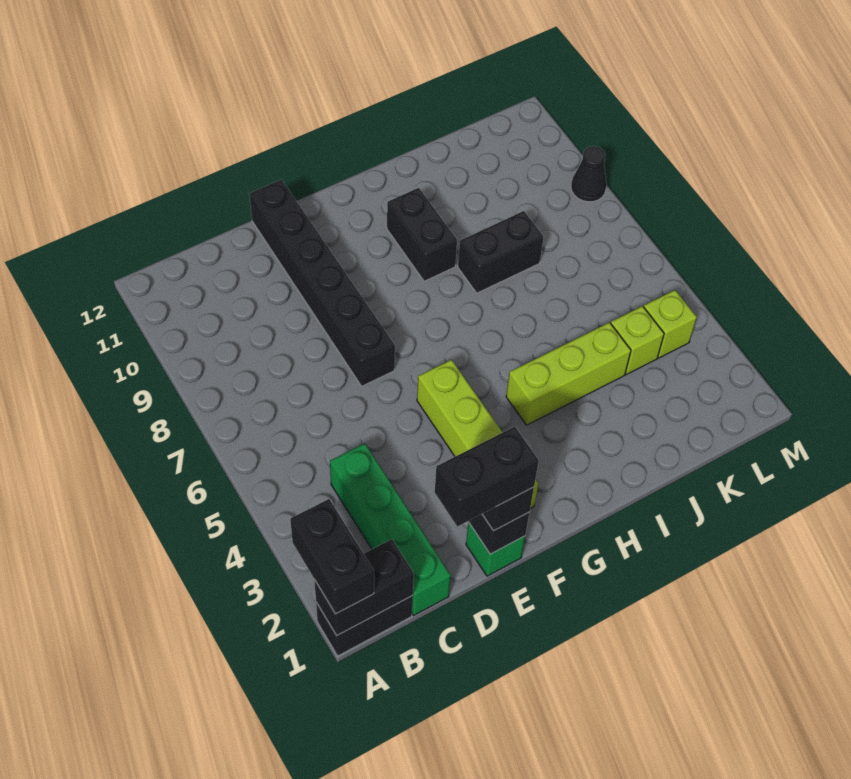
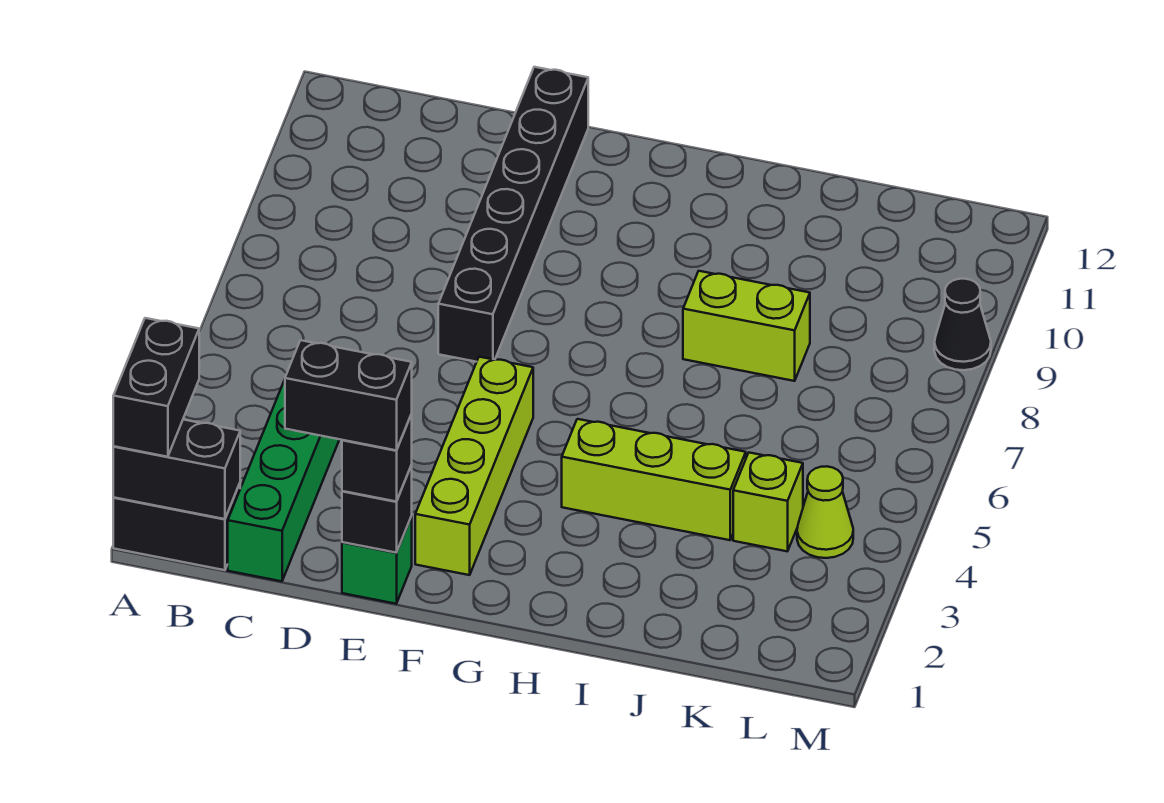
black brick H9:H10 level 1 -> none
black brick I8:J8 level 1 -> lime brick I8:J8 level 1
lime brick L4 level 1 -> lime cone L4 level 1

